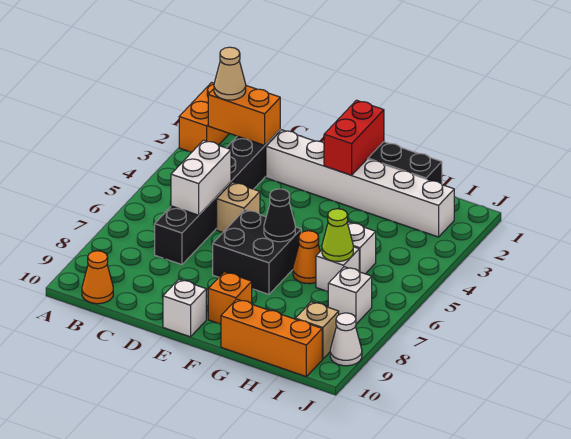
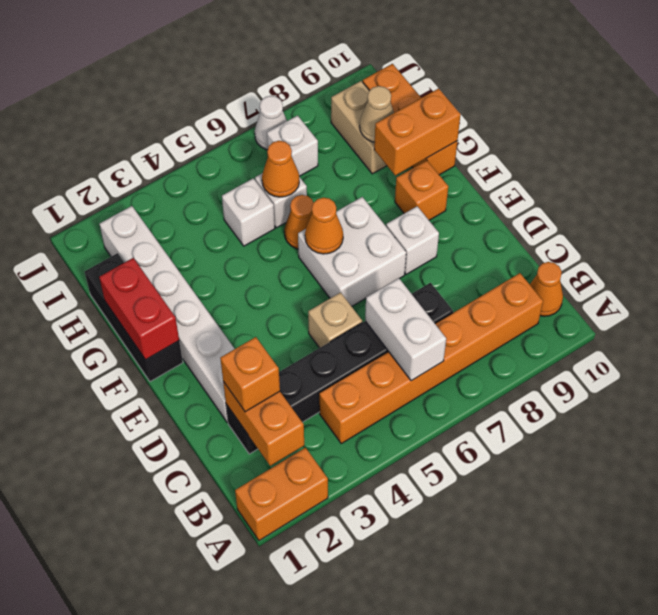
tan cone B2 level 3 -> tan cone H9 level 2
none -> orange brick B4:B9 level 1
none -> orange brick C2 level 3
white brick C5:C6 level 2 -> white brick B6:C6 level 2
black brick E6:F7 level 1 -> white brick E6:F7 level 1
white brick E10 level 1 -> white brick E8 level 1
red brick F1:F2 level 2 -> red brick F1:G1 level 2
black cone F6 level 2 -> orange cone F6 level 2
none -> orange brick G9:G10 level 2
lime cone H6 level 2 -> orange cone H6 level 2
tan brick I9 level 1 -> tan brick H9:I9 level 1
white cone J9 level 1 -> white cone J7 level 1

